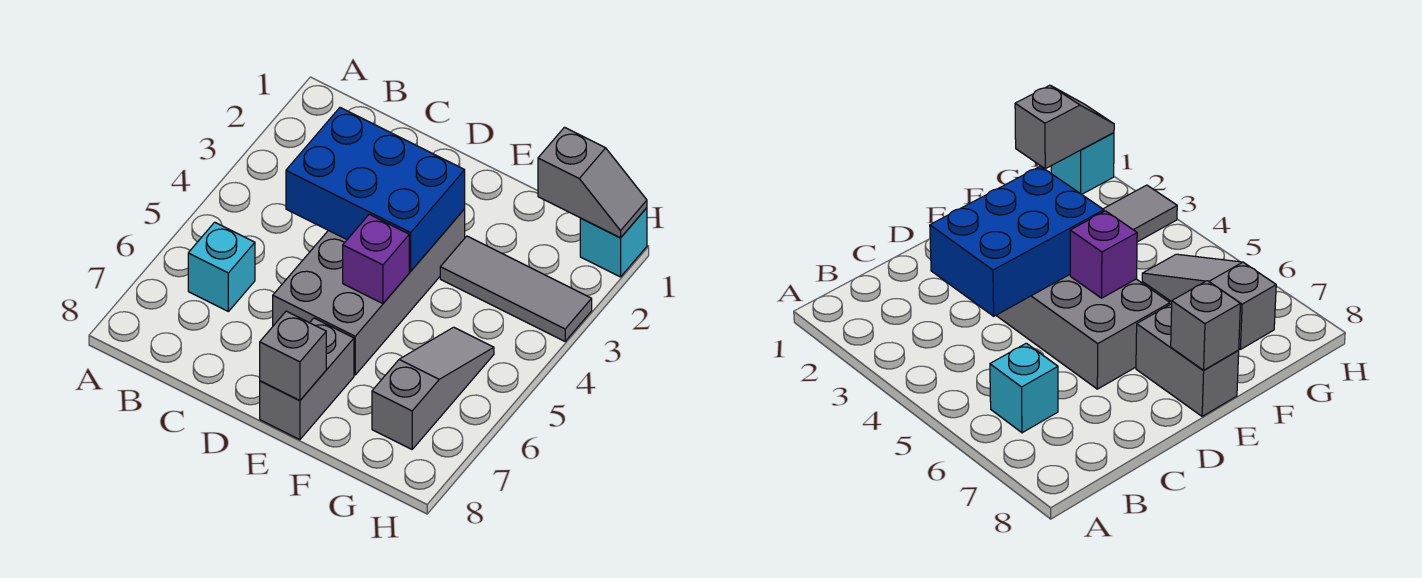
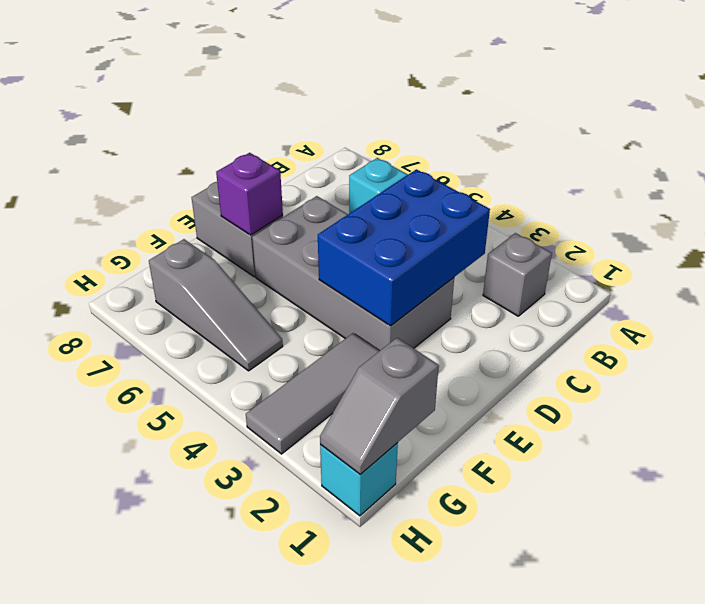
purple brick E5 level 2 -> purple brick E7 level 2
grey brick E8 level 2 -> grey brick B2 level 1

